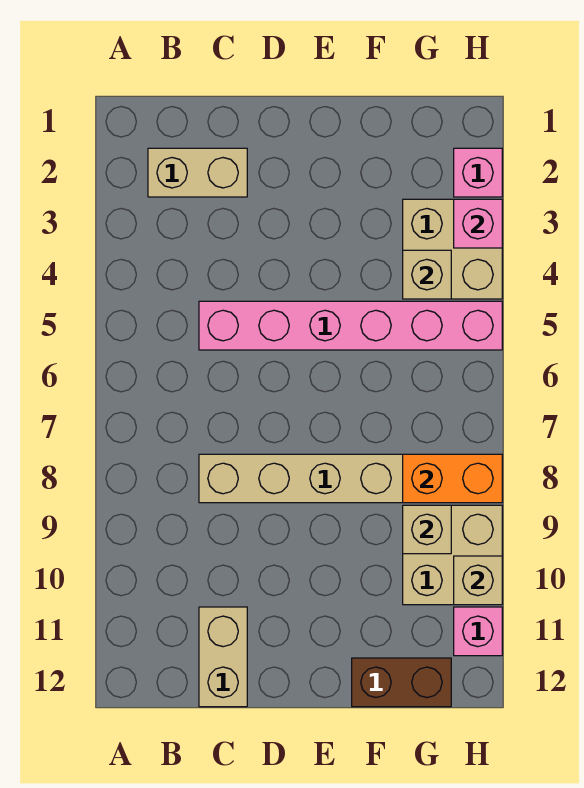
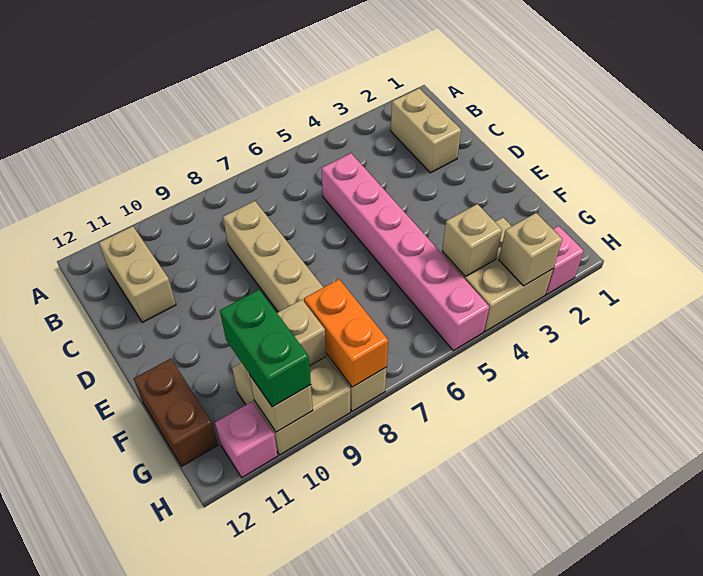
tan brick C11:C12 level 1 -> tan brick B11:C11 level 1
none -> green brick G10:H10 level 3
pink brick H3 level 2 -> tan brick H3 level 2

